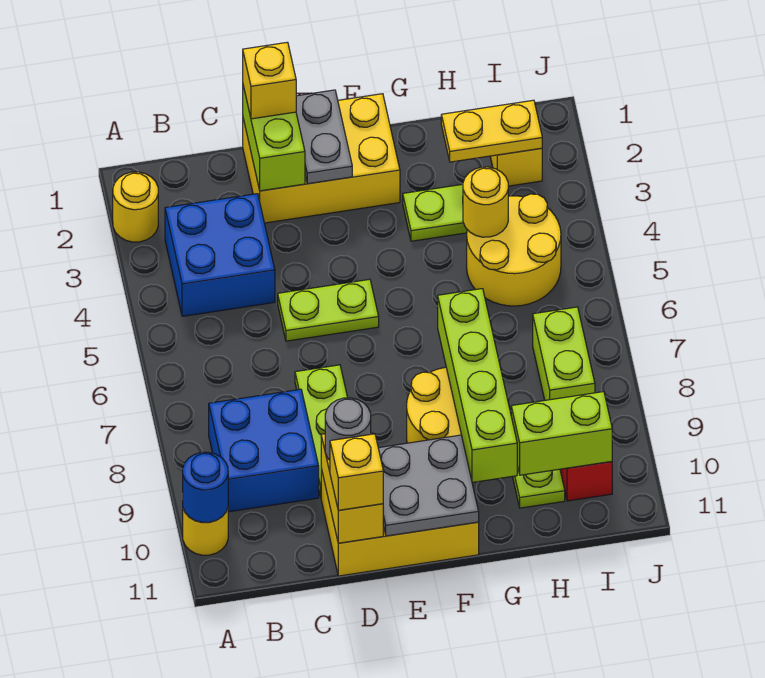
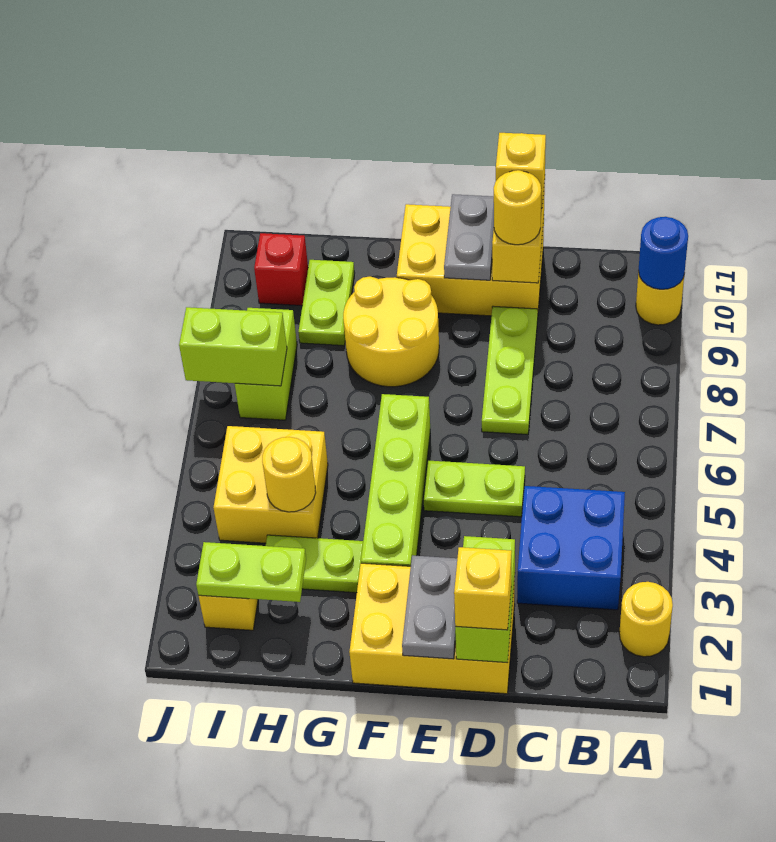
blue brick B8:C9 level 1 -> none
grey round brick D10 level 3 -> yellow round brick D10 level 3
grey plate E10:F11 level 2 -> grey plate E10:E11 level 2
lime brick G7:G10 level 2 -> lime brick F3:F6 level 1
yellow plate H2:I2 level 2 -> lime plate H2:I2 level 2
yellow round brick H4:I5 level 1 -> yellow brick H4:I5 level 1
lime brick H10:I10 level 2 -> lime brick I7:J7 level 2

